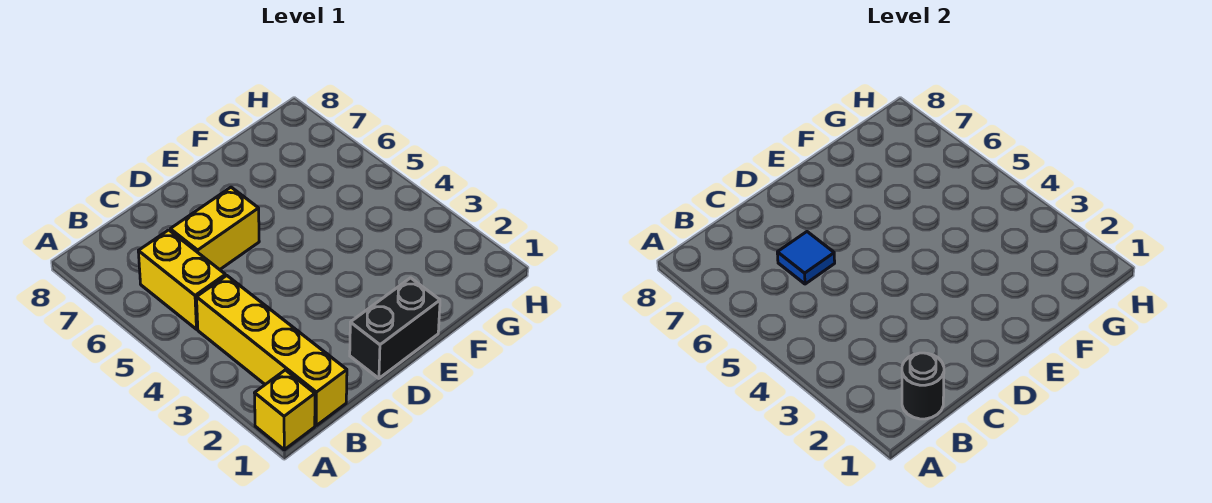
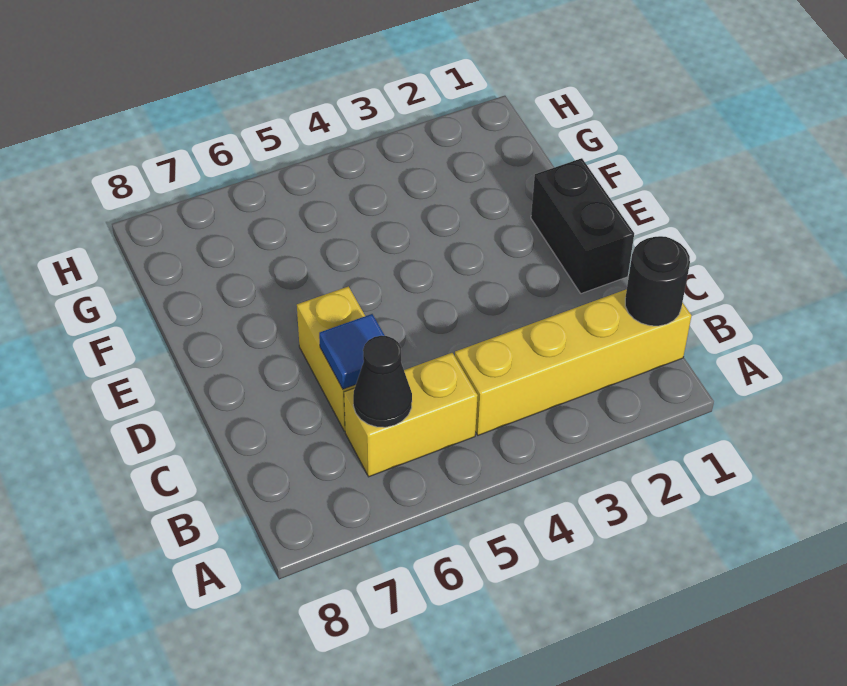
yellow brick A1 level 1 -> none
none -> black cone B6 level 2

